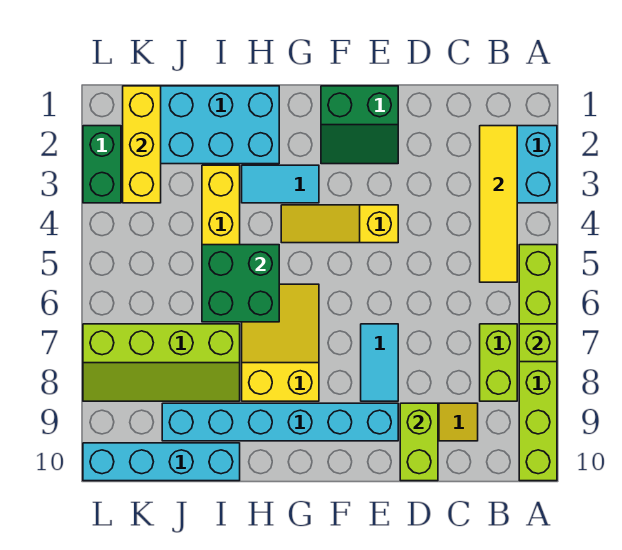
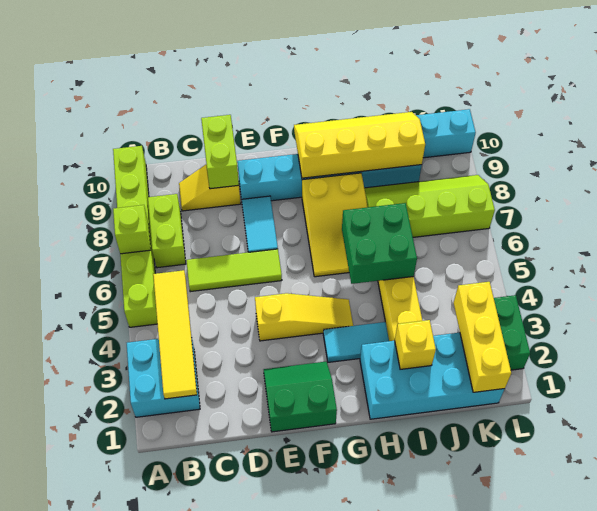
none -> lime tile C6:E6 level 1
none -> yellow slope G9:J10 level 2 top 9
none -> yellow brick I2 level 2

